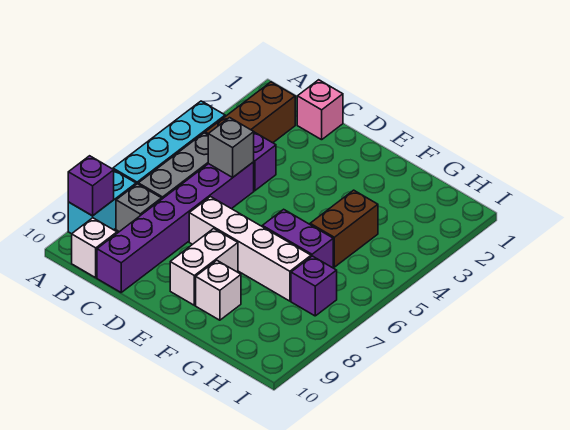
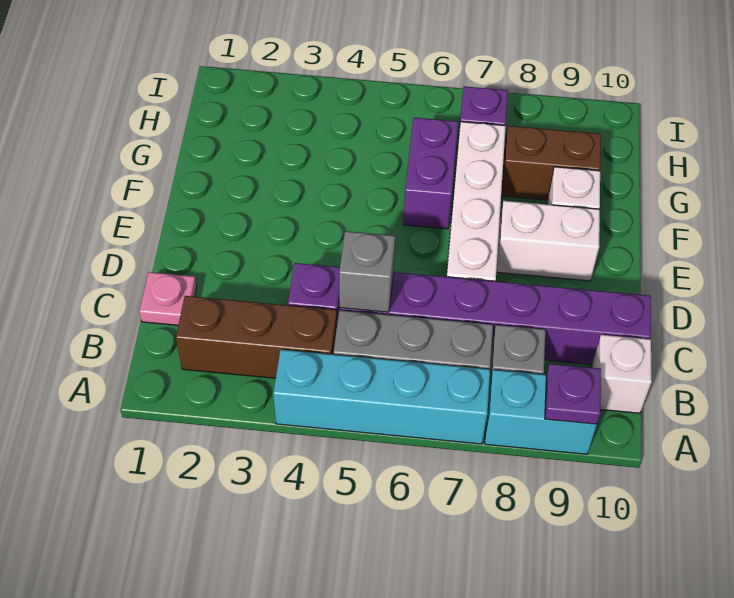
purple brick A9 level 2 -> purple plate A9 level 2
pink brick C1 level 1 -> pink plate C1 level 1
brown brick G4:G5 level 1 -> brown brick G8:G9 level 1

